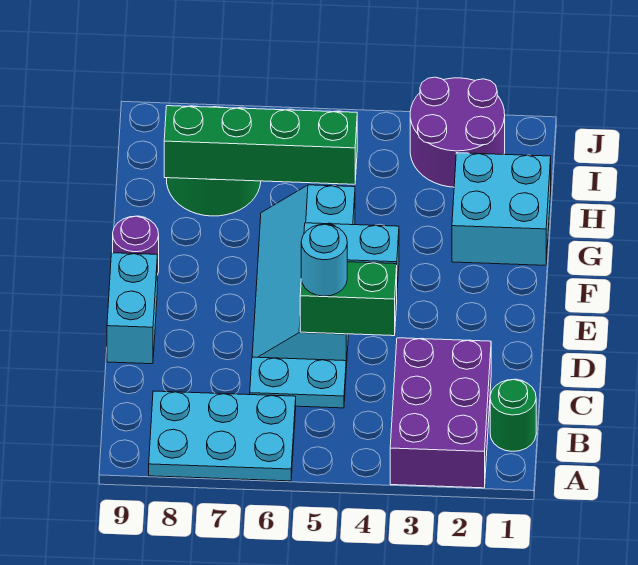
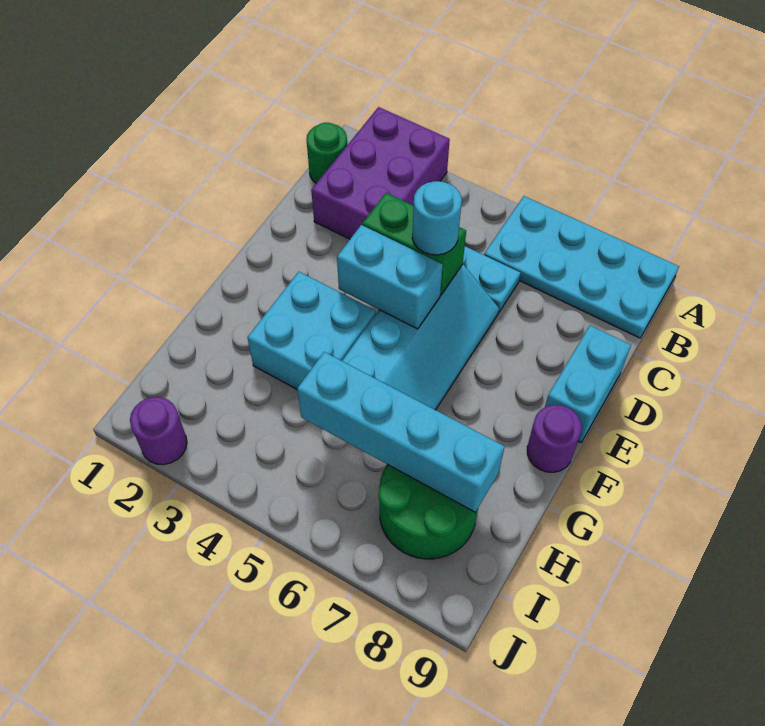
cyan plate A6:B8 level 1 -> cyan plate A6:B9 level 1
cyan brick G1:H2 level 1 -> cyan brick F3:G4 level 1
green brick H5:H8 level 2 -> cyan brick H5:H8 level 2
purple round brick I2:J3 level 1 -> purple round brick J2 level 1

